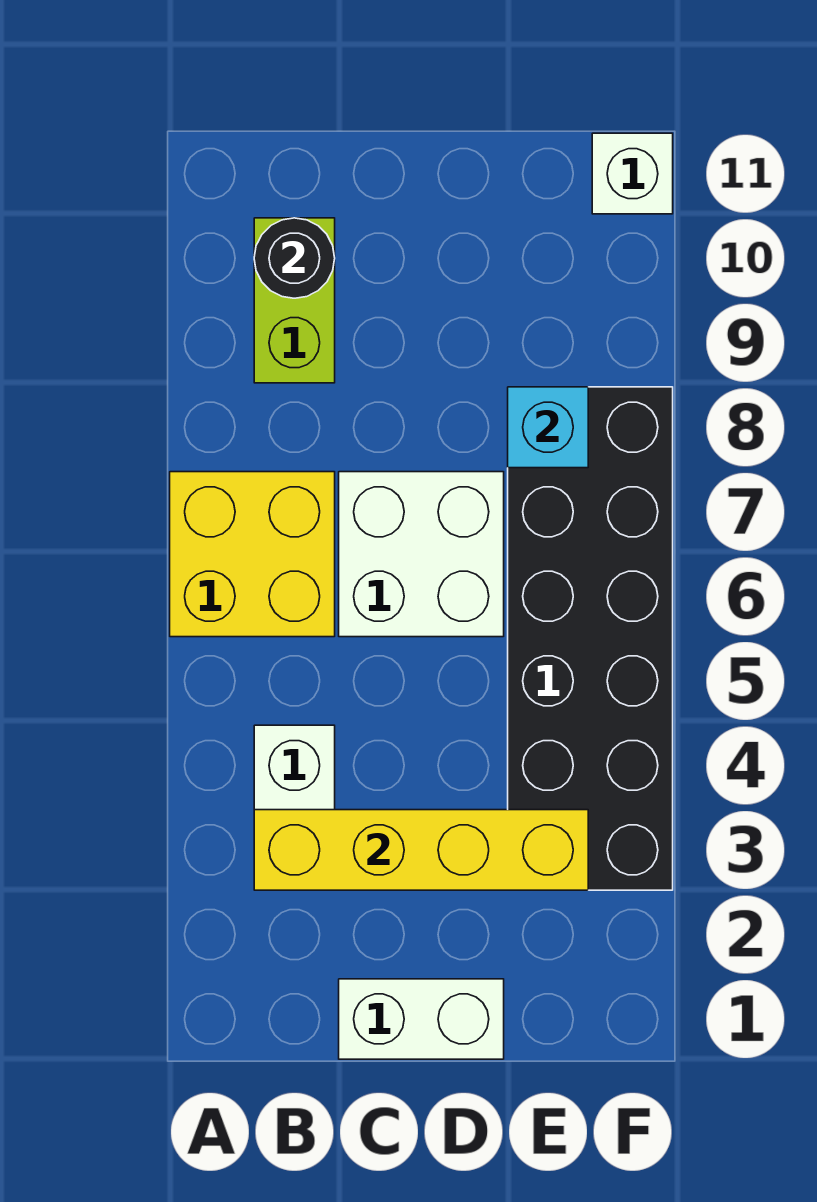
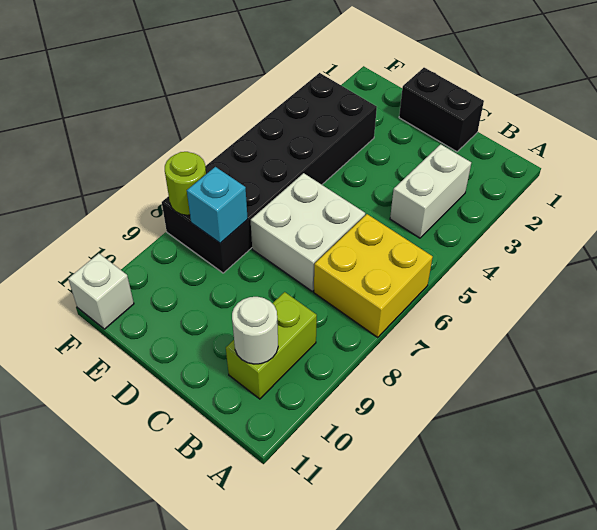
yellow brick B3:E3 level 2 -> none
black round brick B10 level 2 -> white round brick B10 level 2
white brick C1:D1 level 1 -> black brick C1:D1 level 1
none -> lime round brick F8 level 2

